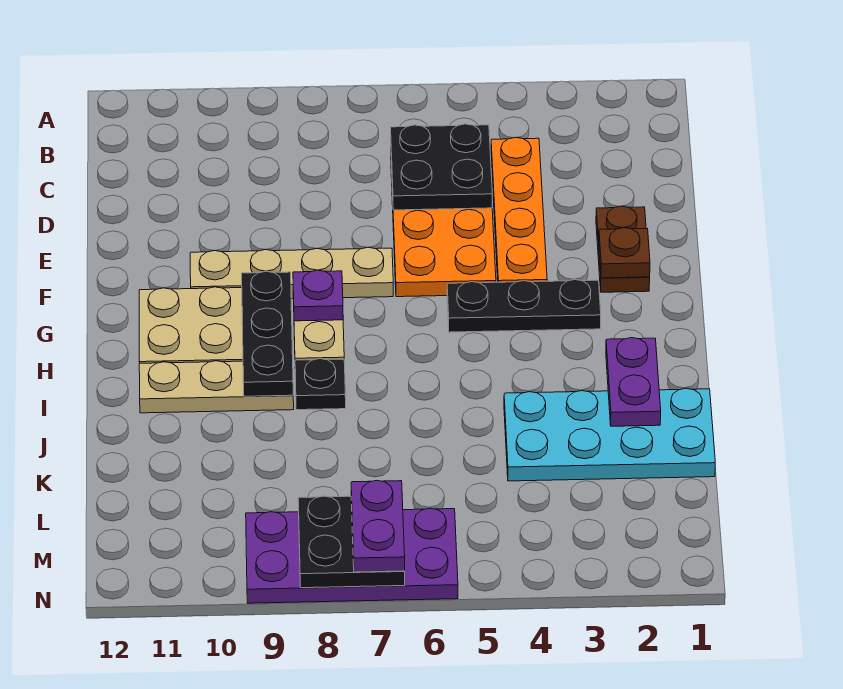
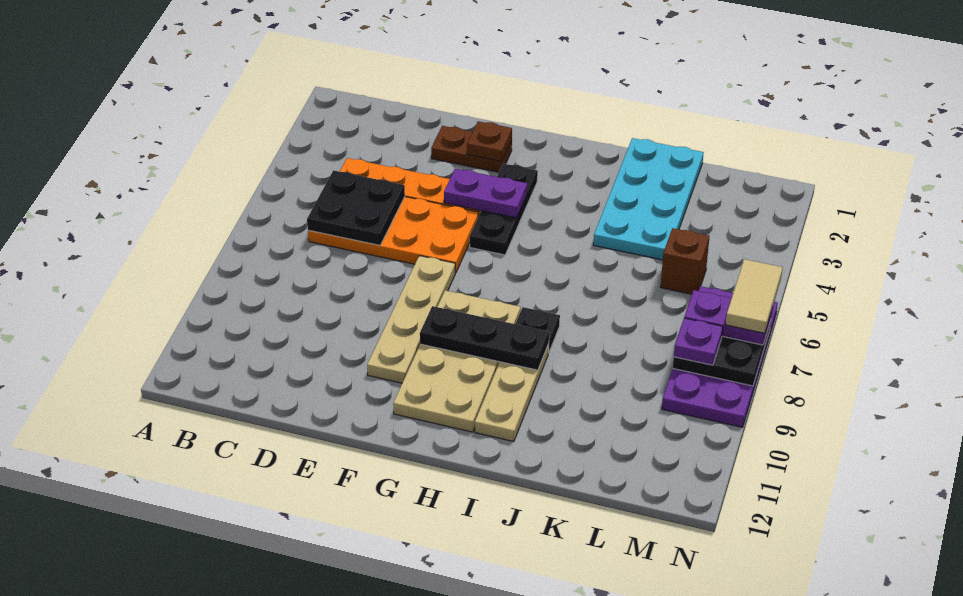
purple plate G8 level 2 -> purple plate M8 level 3
purple plate I2:J2 level 2 -> purple plate F4:G4 level 2
none -> brown brick L5 level 1
none -> tan tile N6:N7 level 4

